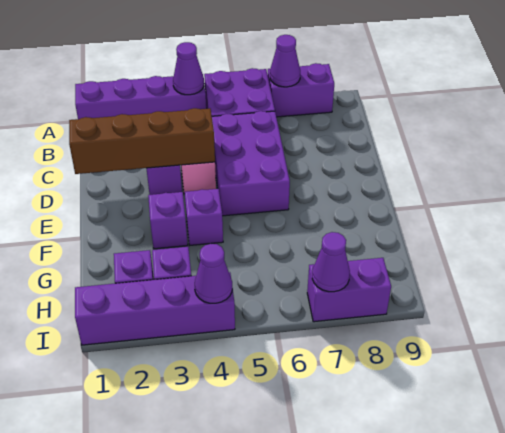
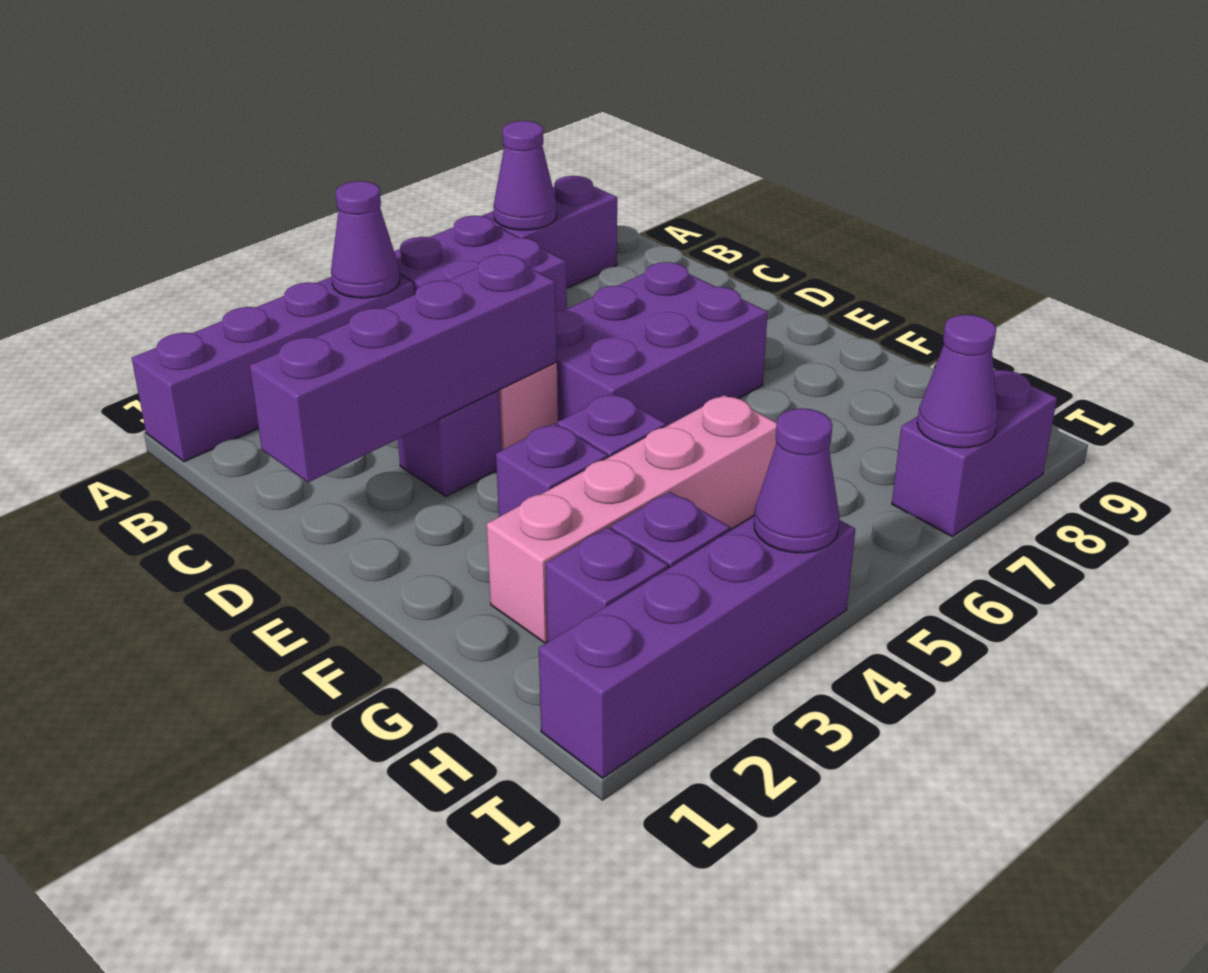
purple brick C5:E6 level 1 -> purple brick D5:E7 level 1
brown brick D1:D4 level 2 -> purple brick D1:D4 level 2
none -> pink brick G2:G5 level 1

